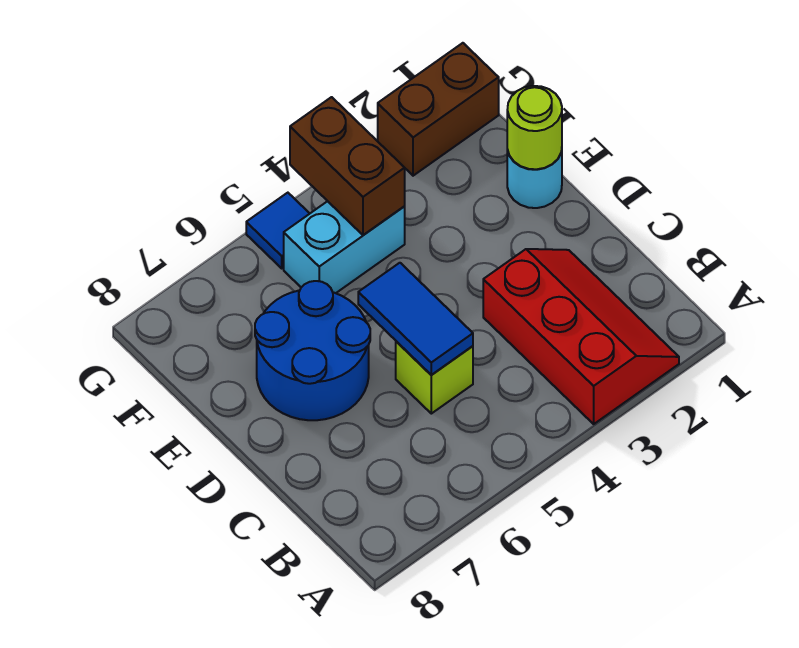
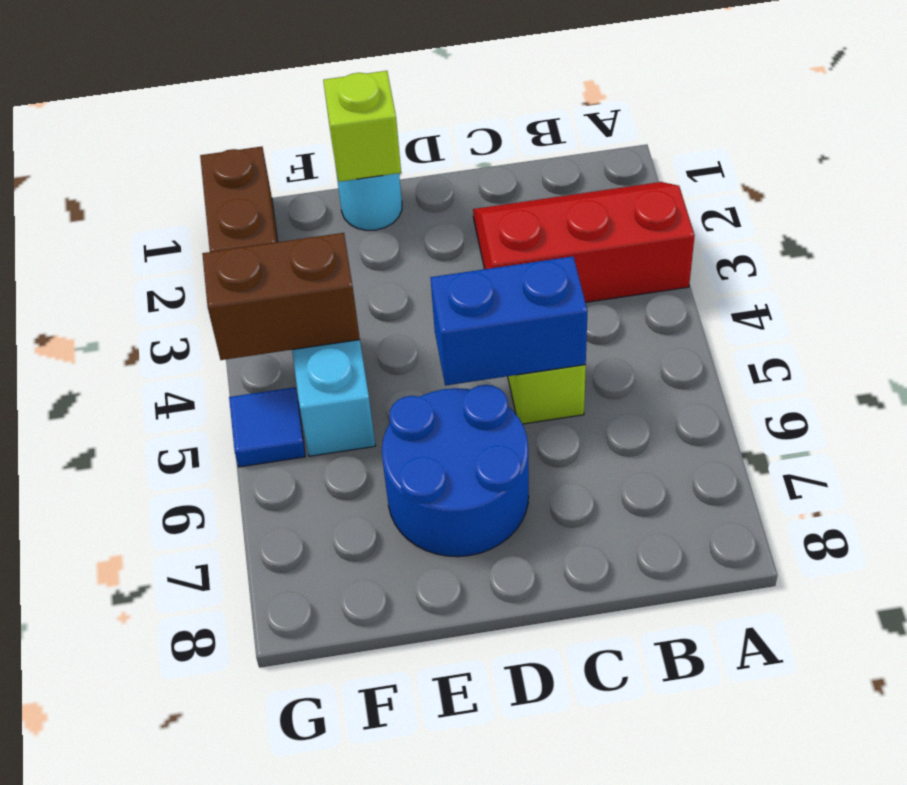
blue tile C5:D5 level 2 -> blue brick C5:D5 level 2
lime round brick E1 level 2 -> lime brick E1 level 2

